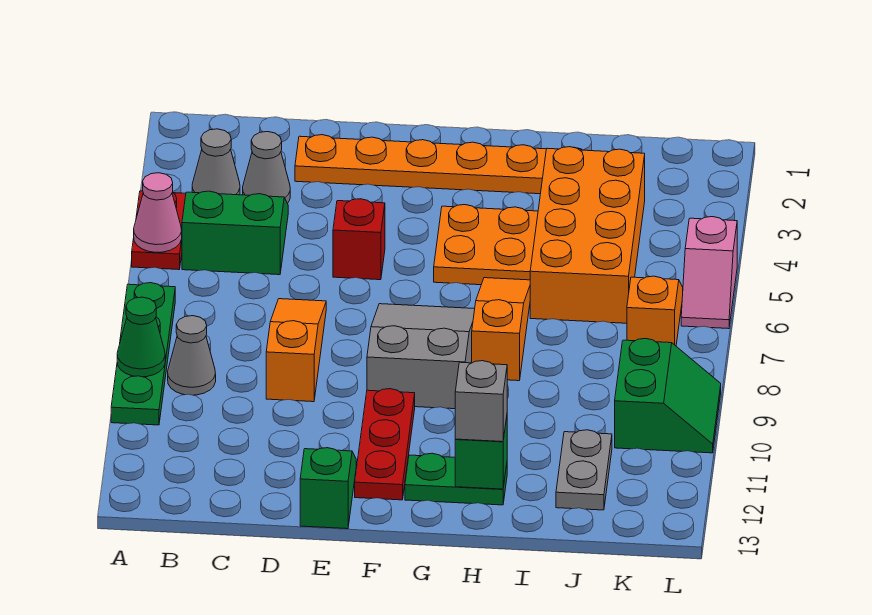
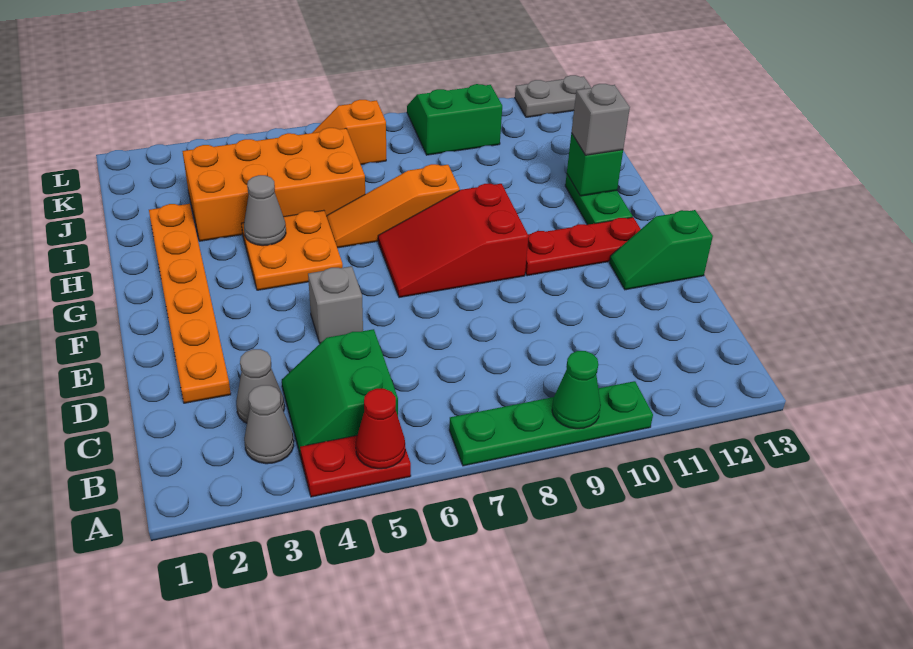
pink cone A5 level 2 -> red cone A5 level 2
grey cone B9 level 1 -> grey cone H4 level 2
orange slope D7:D9 level 1 top 9 -> none
red brick E5 level 1 -> grey brick E5 level 1
grey slope F7:G9 level 1 top 9 -> red slope F7:G9 level 1 top 9
grey plate J11:J12 level 1 -> grey plate L12:L13 level 1
pink slope L5:L6 level 1 top 5 -> none

